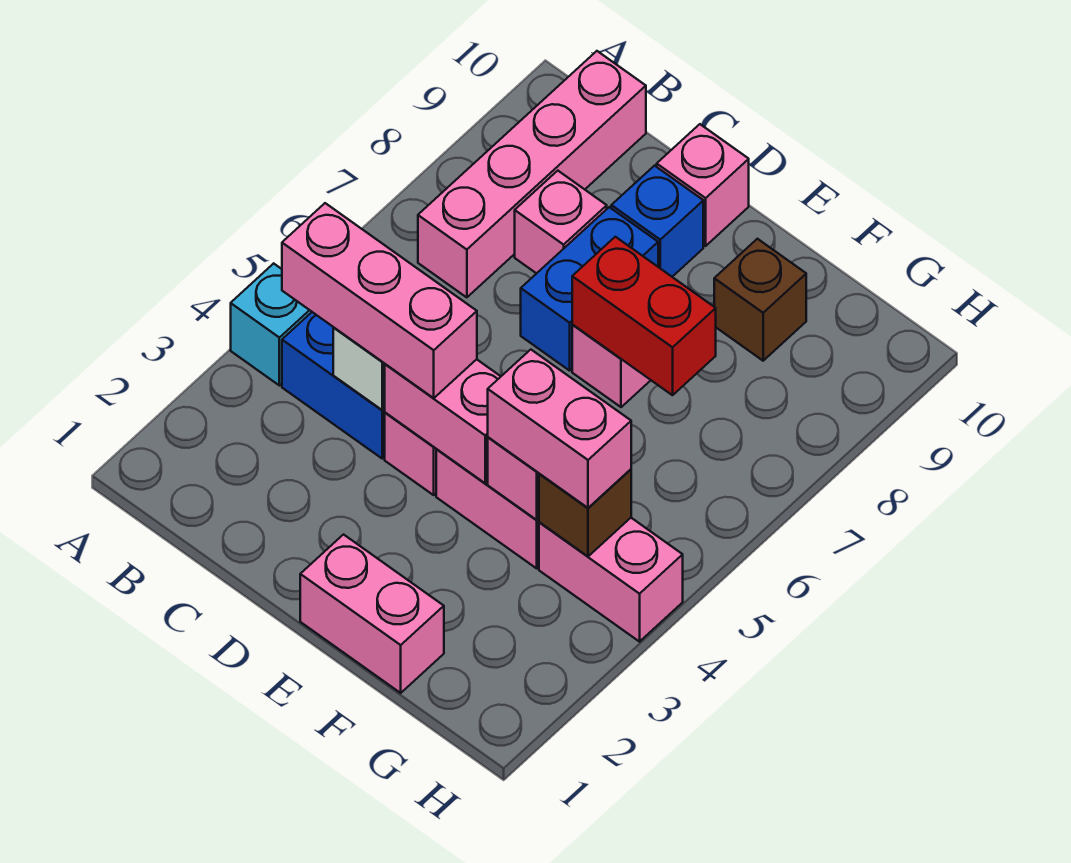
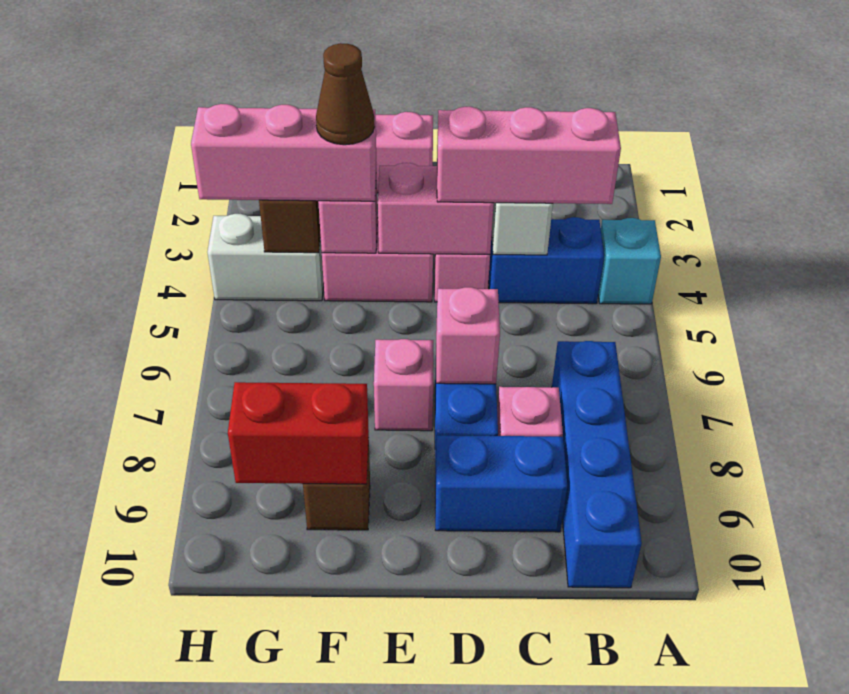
pink brick B7:B10 level 1 -> blue brick B7:B10 level 1
blue brick D9 level 1 -> blue brick C9:D9 level 1
pink brick D10 level 1 -> pink brick D7 level 2
red brick E7:F7 level 2 -> red brick F9:G9 level 2
pink brick F4:G4 level 3 -> pink brick F4:H4 level 3
none -> brown cone F4 level 4
pink brick G4:H4 level 1 -> white brick G4:H4 level 1

